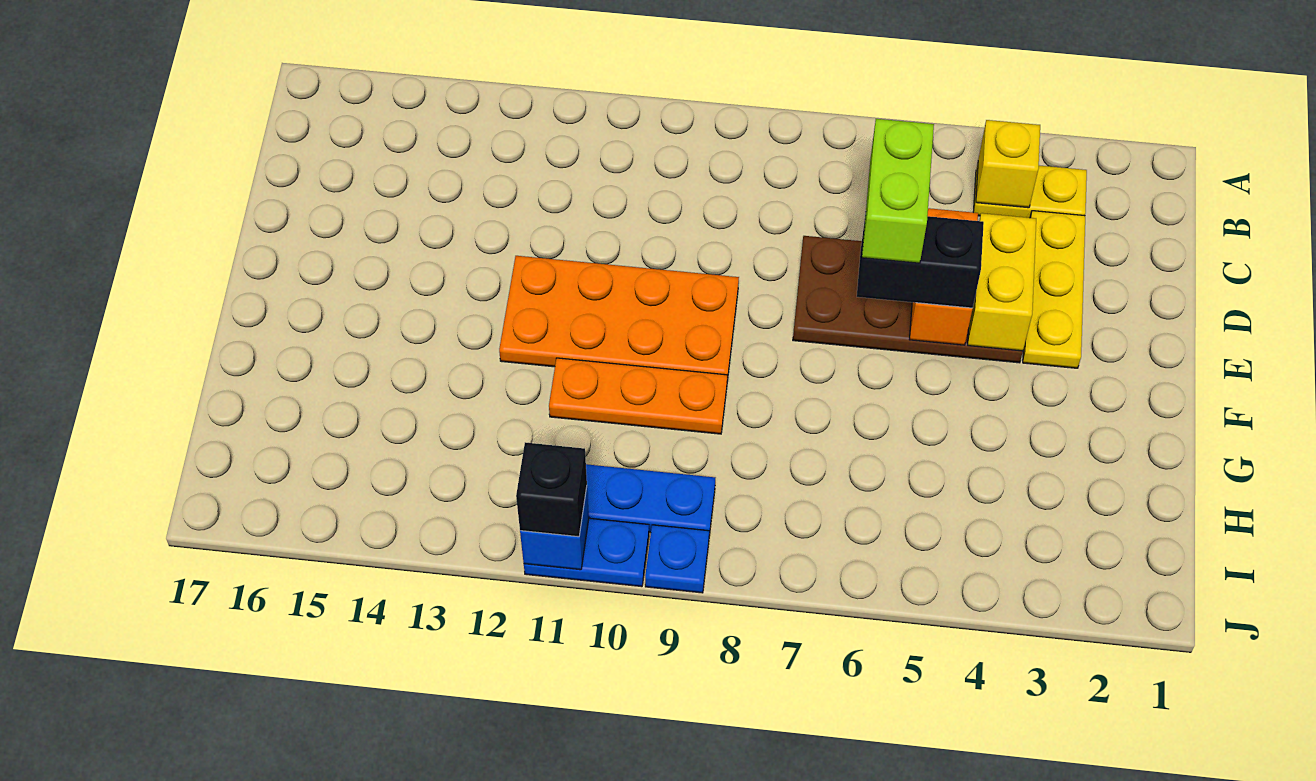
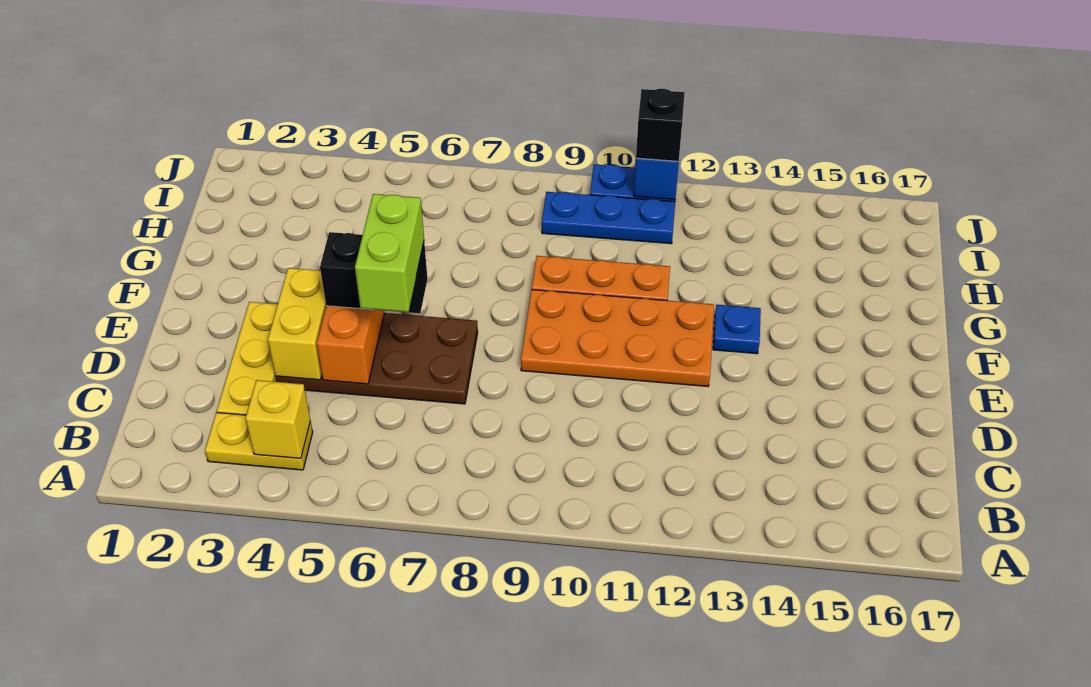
blue plate J9 level 1 -> blue plate F13 level 1

